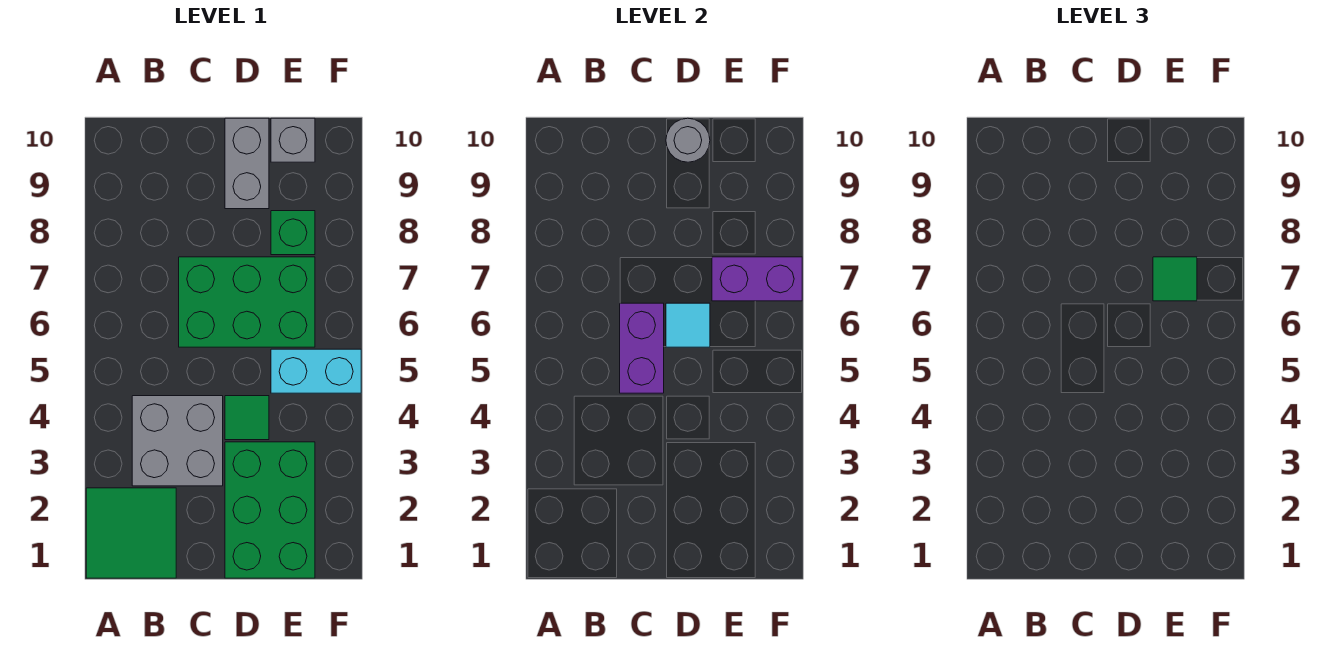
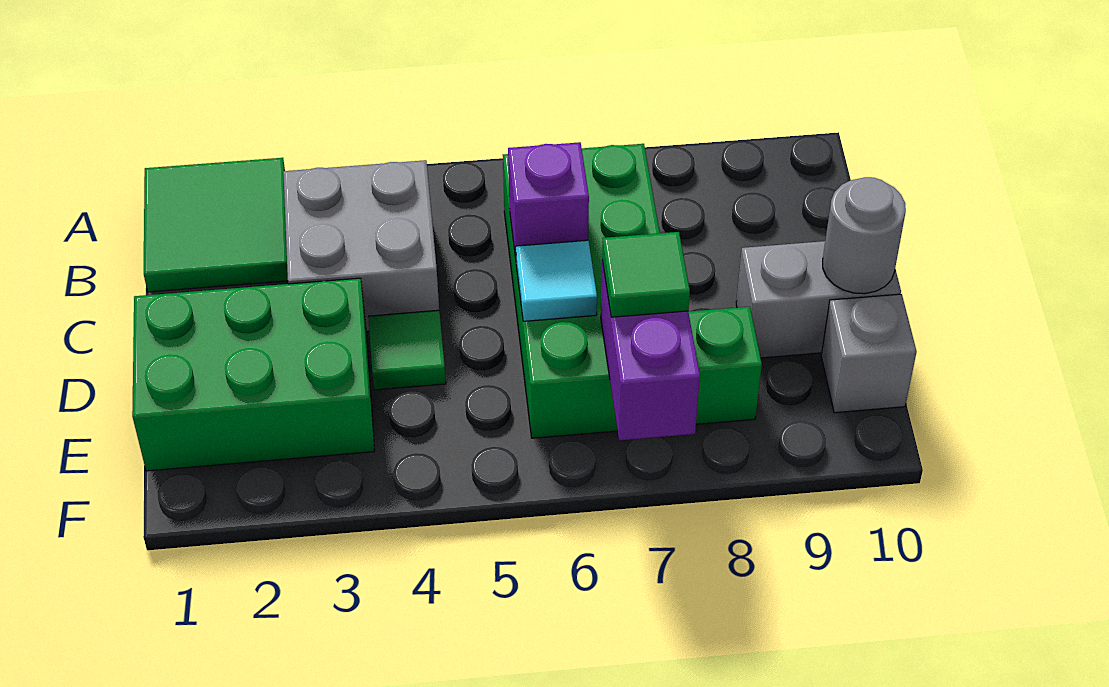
purple brick C5:C6 level 2 -> purple brick C6 level 2
green brick C6:E7 level 1 -> green brick B6:E7 level 1
cyan brick E5:F5 level 1 -> none

